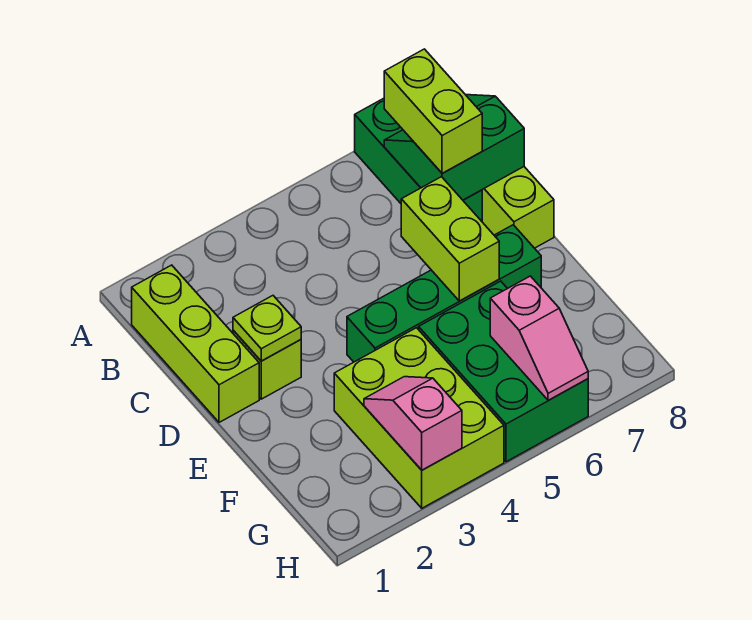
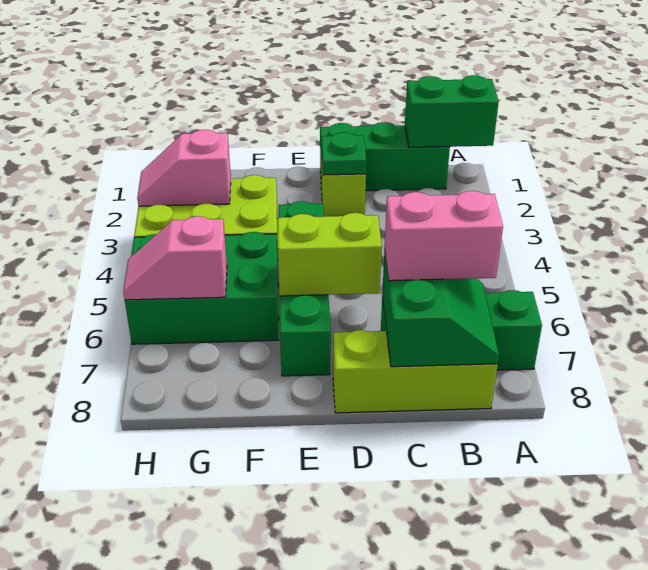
none -> green brick A1:B1 level 2
lime brick B1:D1 level 1 -> green brick B1:D1 level 1
lime brick B7:C7 level 3 -> pink brick B7:C7 level 3
lime plate D2 level 2 -> green plate D2 level 2
pink slope G3:H3 level 2 top H -> pink slope G3:H3 level 2 top G

